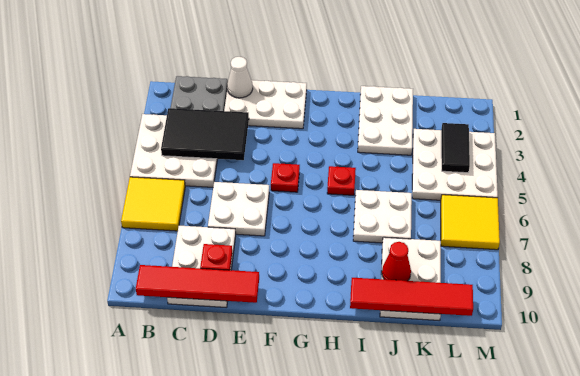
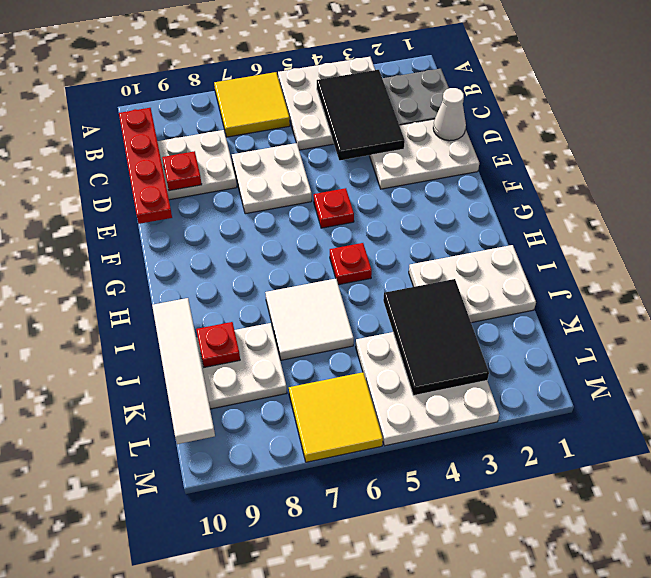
red tile B10:E10 level 2 -> red plate B10:E10 level 2
white plate D1:F2 level 1 -> white plate D1:E3 level 1
white plate I6:J7 level 1 -> white tile I6:J7 level 1
red tile I10:L10 level 2 -> white tile I10:L10 level 2
red cone J9 level 2 -> red plate J9 level 2
black tile L3:L4 level 2 -> black tile J3:L4 level 2

